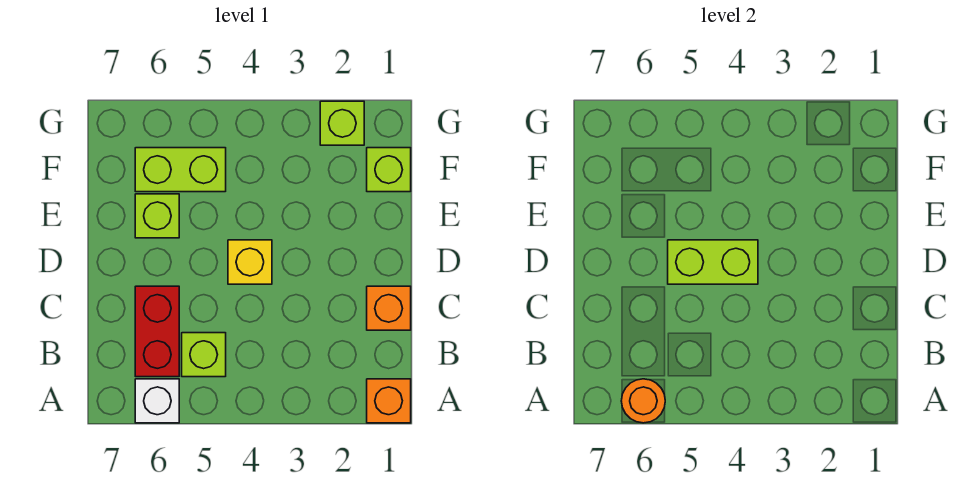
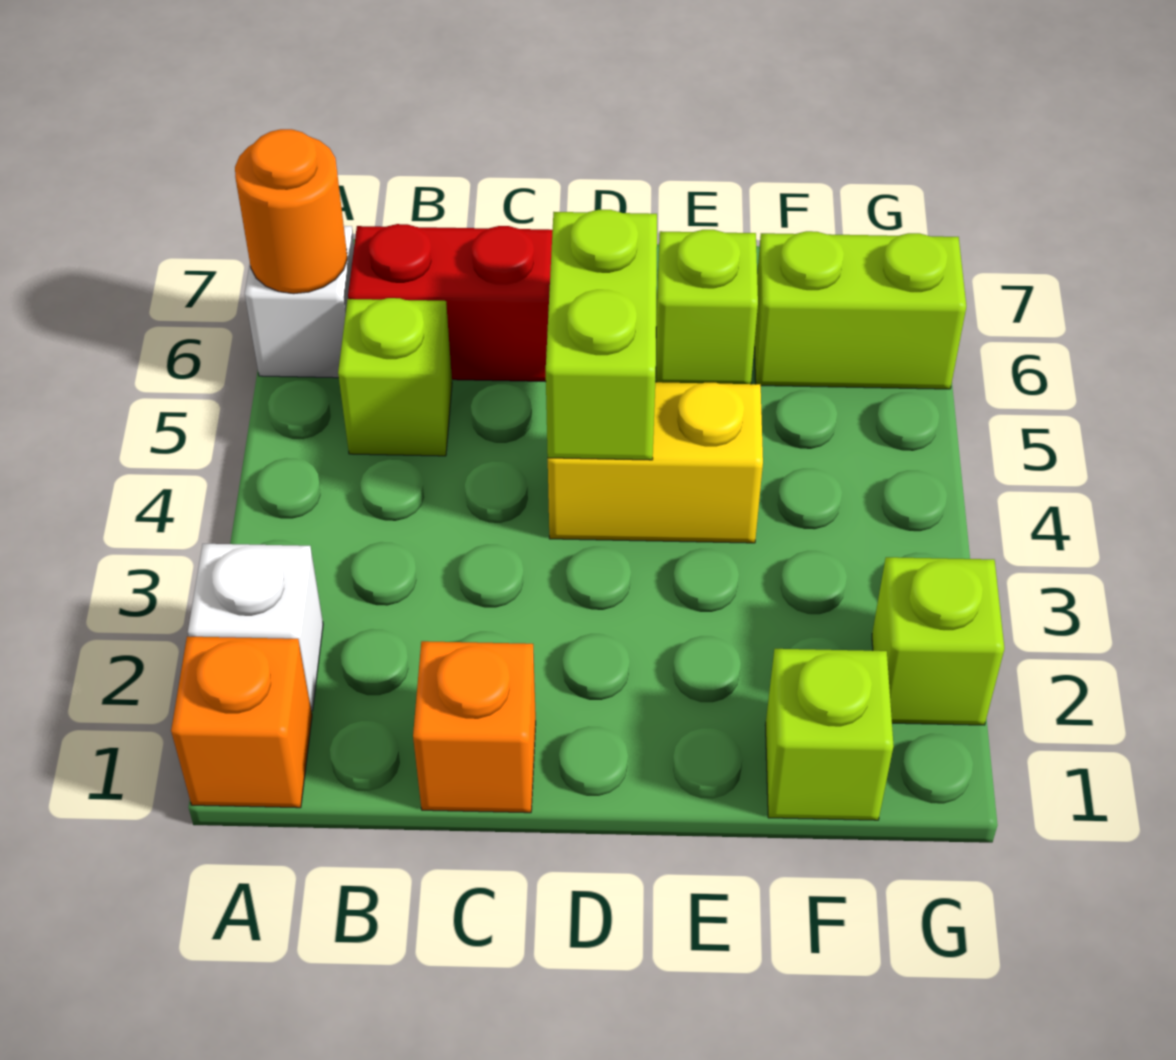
none -> white brick A2 level 1
yellow brick D4 level 1 -> yellow brick D4:E4 level 1
lime brick F5:F6 level 1 -> lime brick F6:G6 level 1

